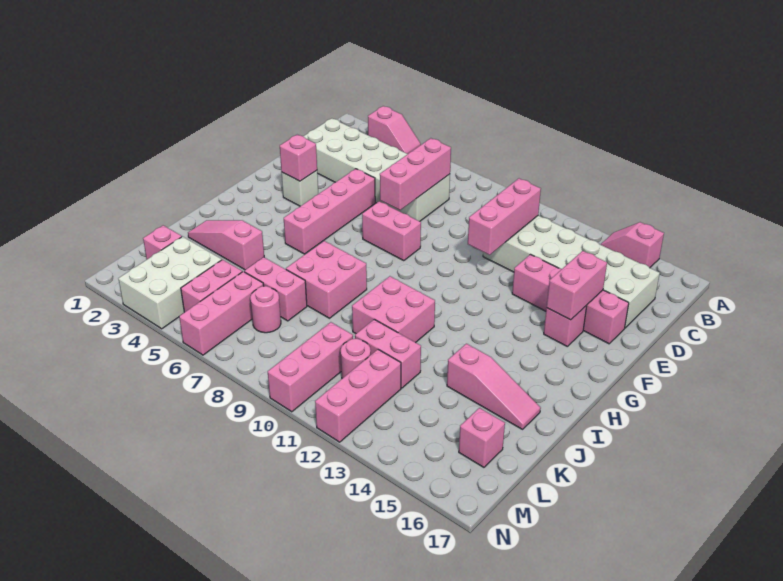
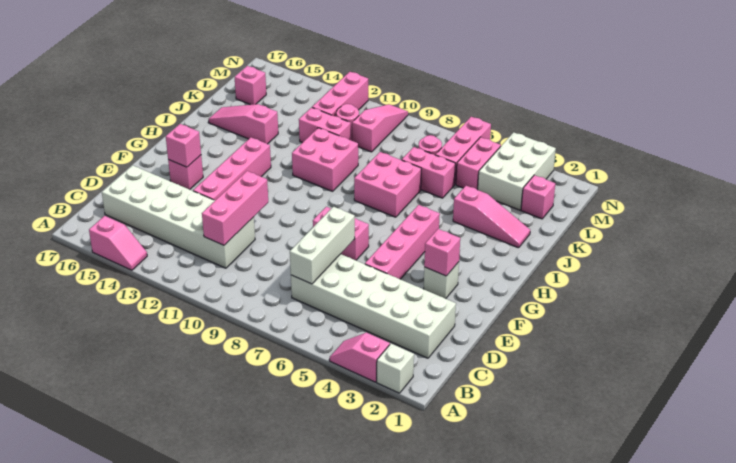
none -> white brick A2 level 1
pink brick C7:E7 level 2 -> white brick C7:E7 level 2
pink brick E13:E16 level 1 -> pink brick E13:H13 level 1
pink brick E15:F15 level 2 -> pink brick F15 level 2
pink brick L10:N10 level 1 -> pink slope L10:N10 level 1 top L

